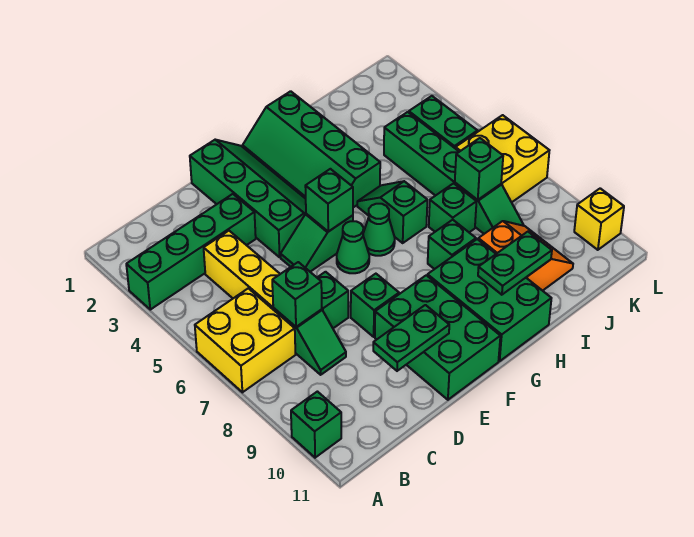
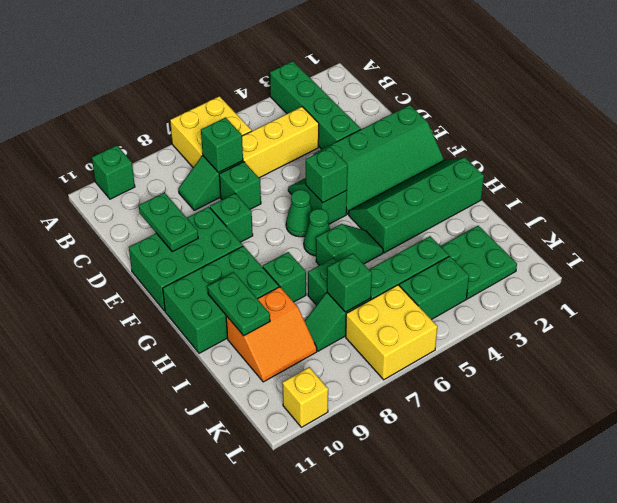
none -> green plate J2:K3 level 1

